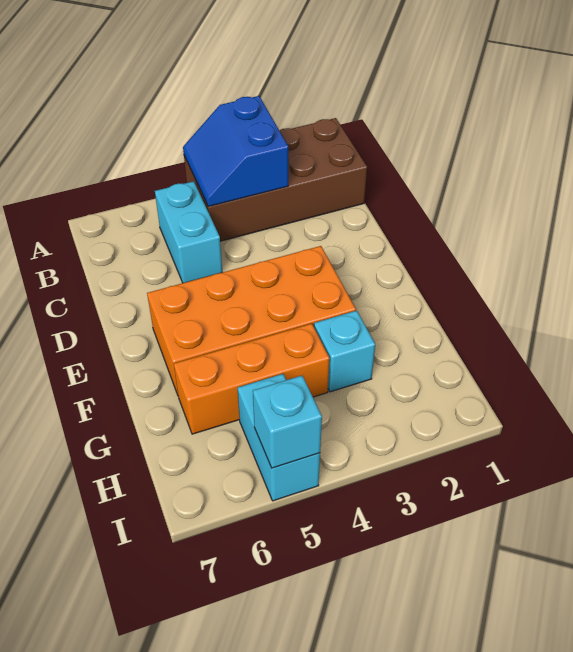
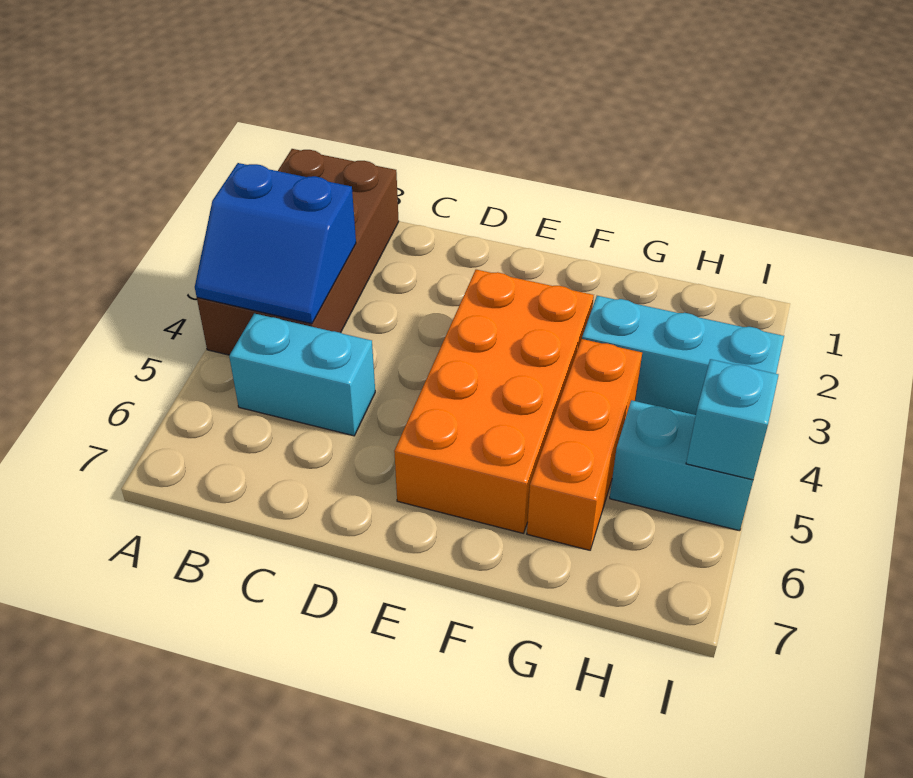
cyan brick G3 level 1 -> cyan brick G3:I3 level 1

